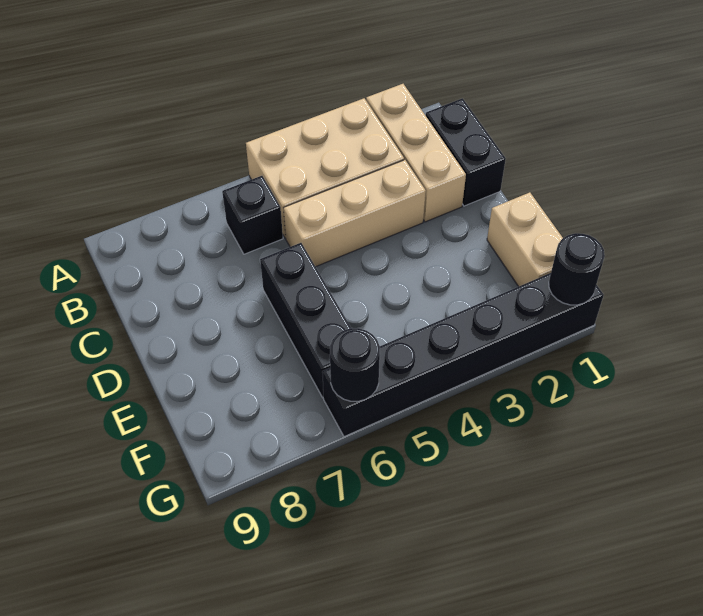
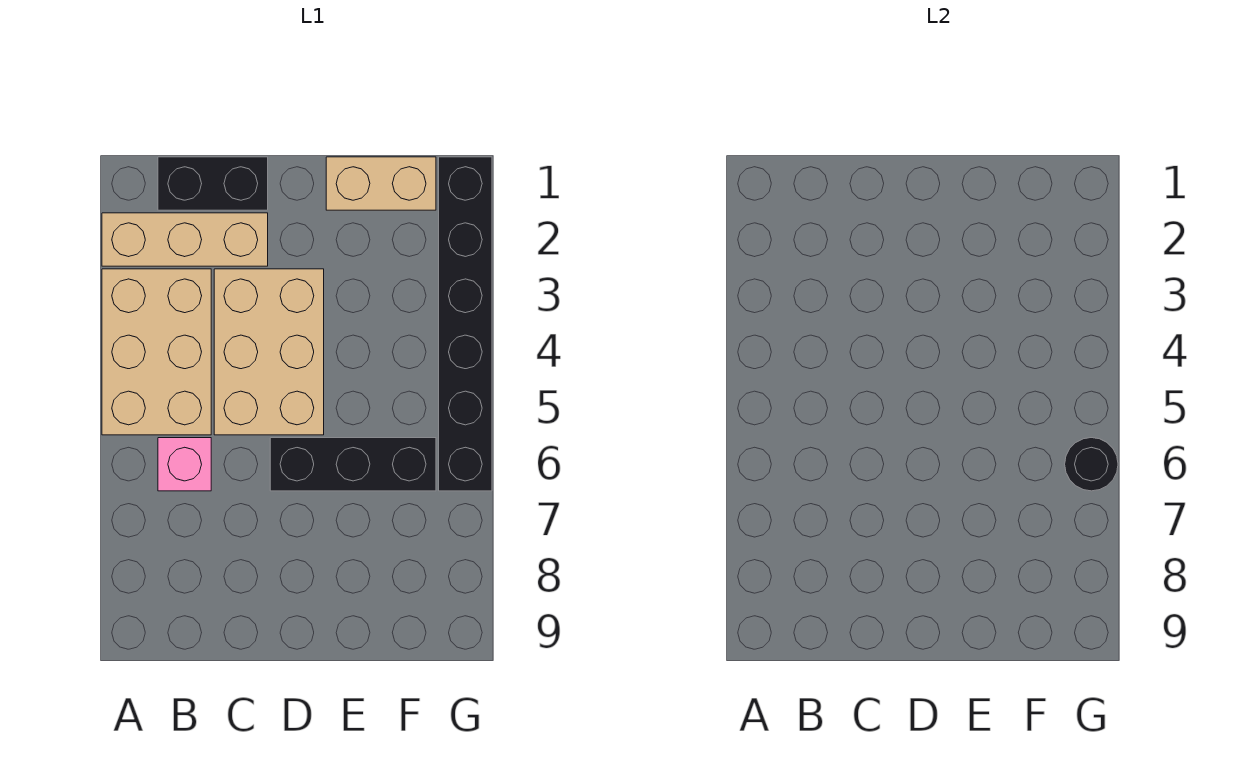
black brick B6 level 1 -> pink brick B6 level 1
tan brick C3:C5 level 1 -> tan brick C3:D5 level 1
black round brick G1 level 2 -> none

